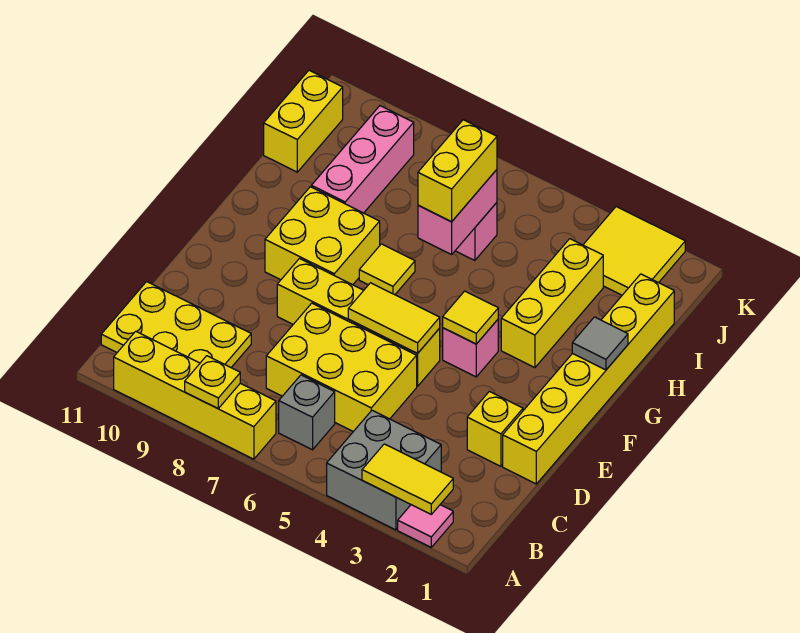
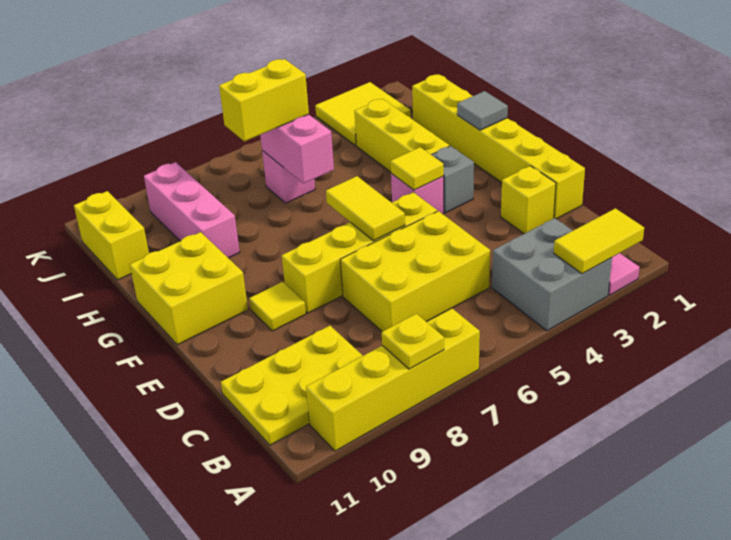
grey brick B6 level 1 -> grey brick F3 level 1
yellow tile E5:E6 level 2 -> yellow tile E6:F6 level 2
yellow brick F8:G9 level 1 -> yellow brick F10:G11 level 1
yellow tile G7 level 1 -> yellow tile E9 level 1
yellow brick H6:I6 level 3 -> yellow brick I6:I7 level 3

